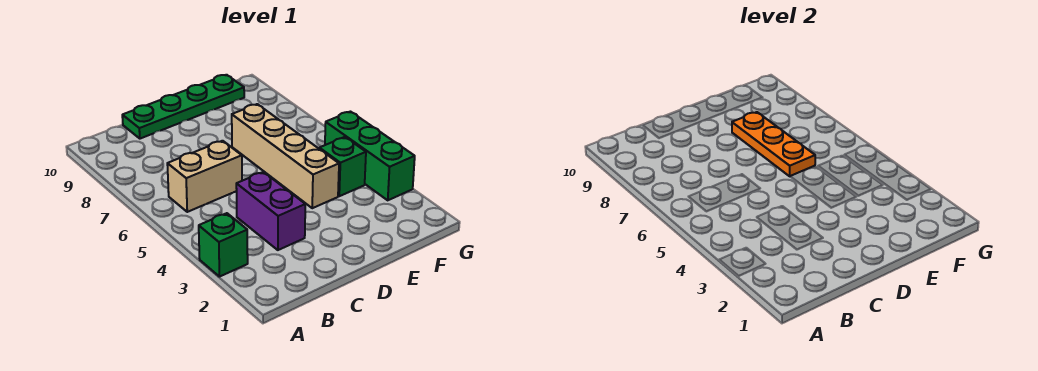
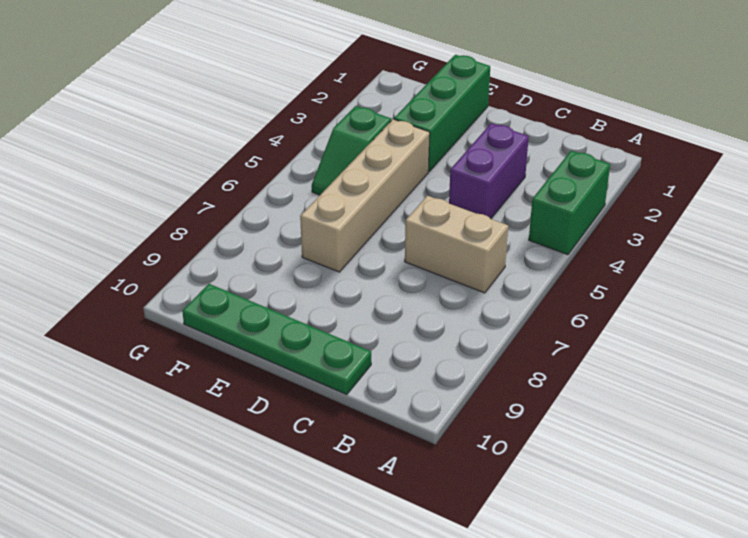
green brick A3 level 1 -> green brick A3:A4 level 1
orange plate E6:E8 level 2 -> none
green brick G3:G5 level 1 -> green brick E1:E3 level 1

